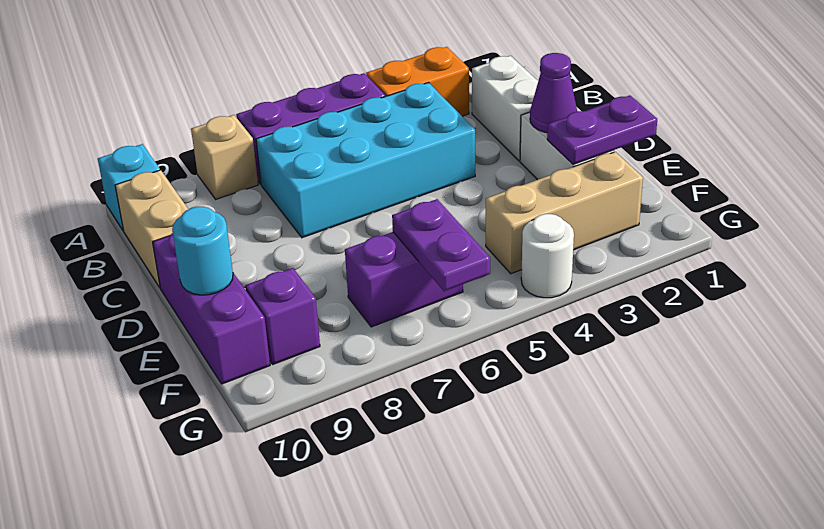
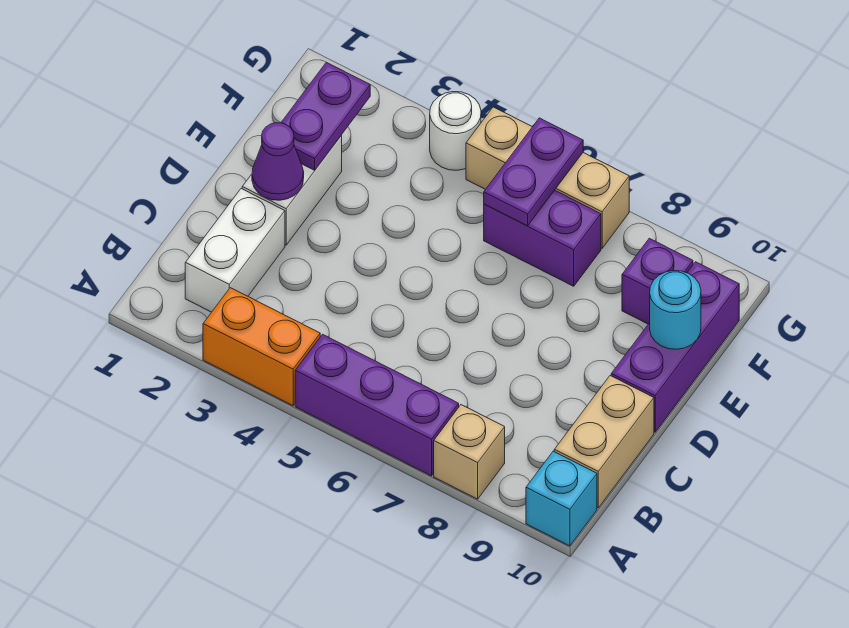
cyan brick B4:C7 level 1 -> none
purple plate E1:E2 level 2 -> purple plate E2:F2 level 2
tan brick F2:F4 level 1 -> tan brick G5:G7 level 1

